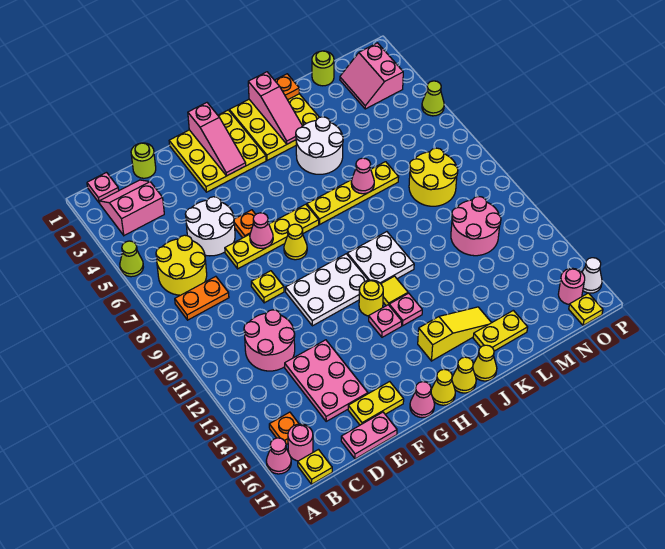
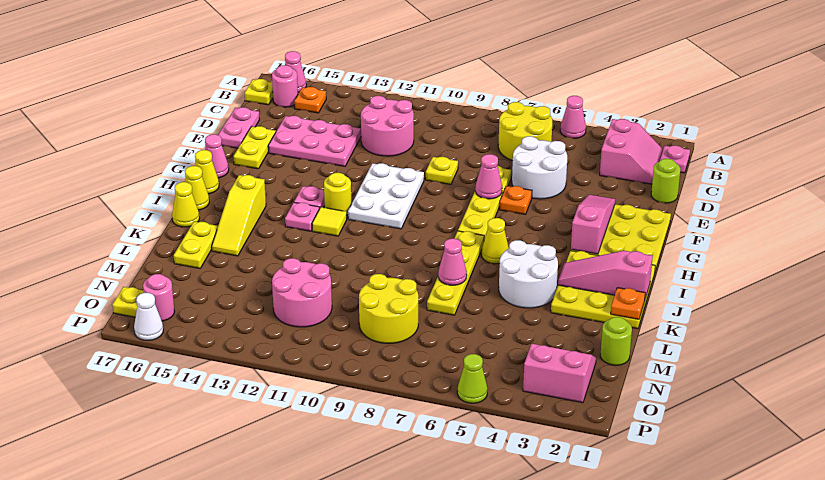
lime cone A5 level 1 -> pink cone A5 level 1
orange plate B8:C8 level 1 -> none
pink slope G1:G3 level 2 top 1 -> pink slope F3:H3 level 2 top H
yellow cone G8 level 1 -> yellow cone I6 level 1
white plate I10:J11 level 1 -> none

